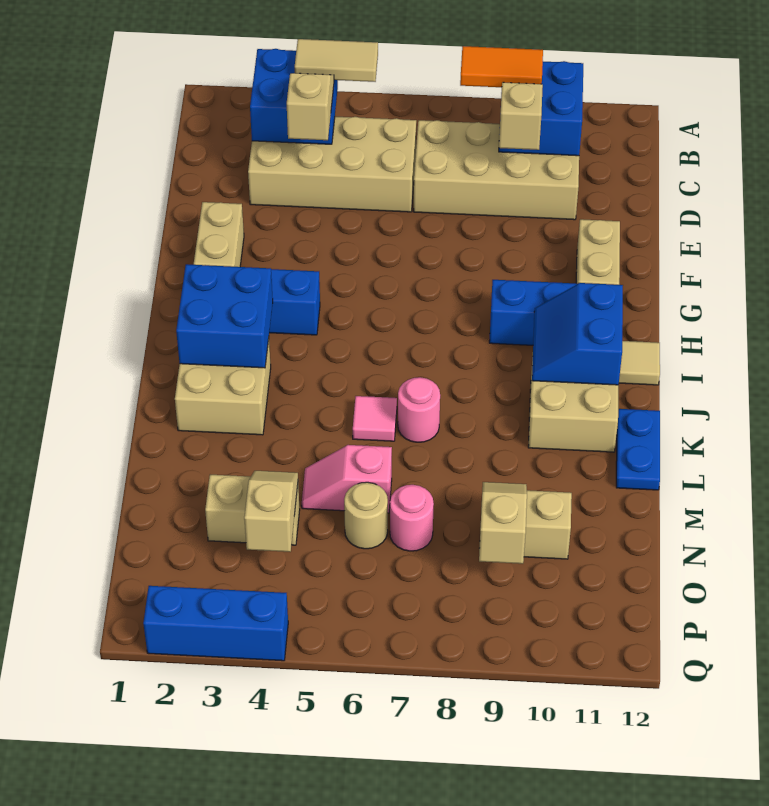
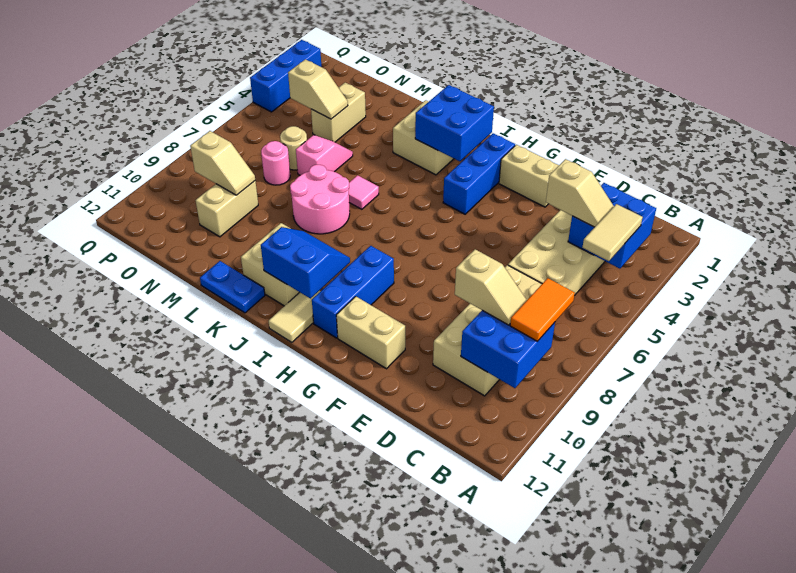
pink round brick K7 level 1 -> pink round brick K7:L8 level 1

